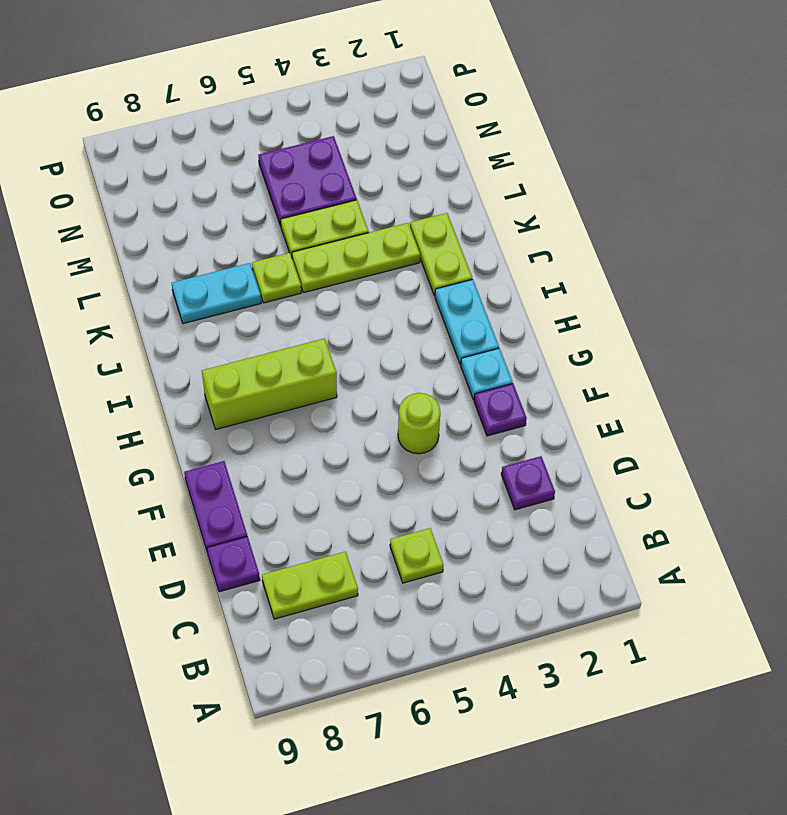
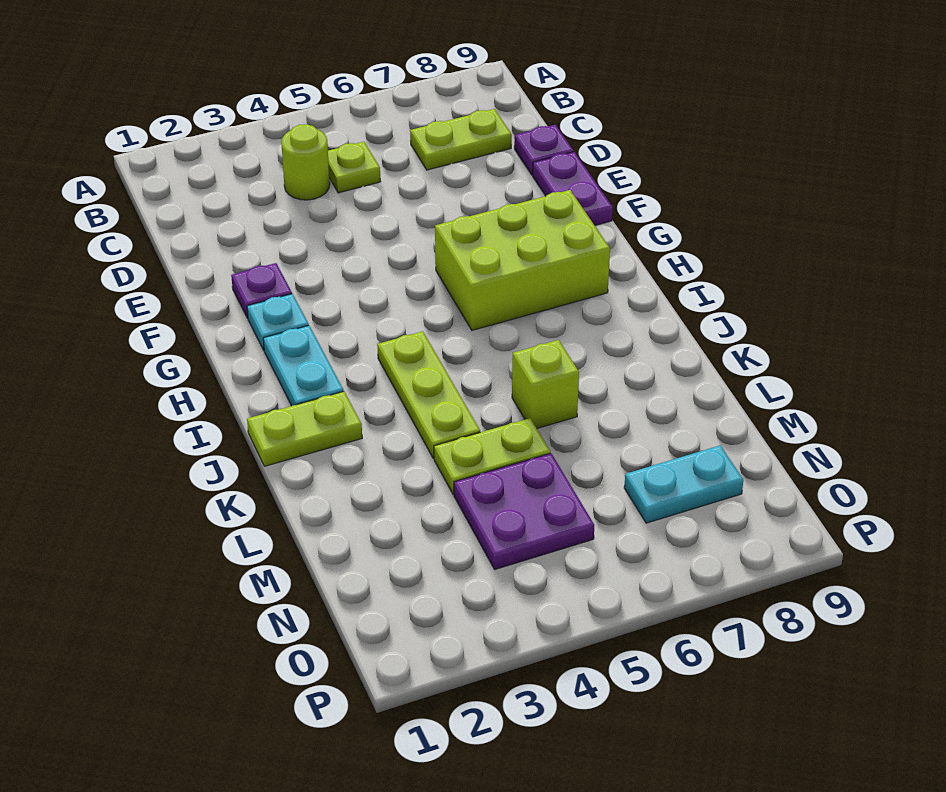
purple plate D2 level 1 -> none
lime round brick F4 level 1 -> lime round brick C4 level 1
lime brick H6:H8 level 1 -> lime brick G6:H8 level 1
lime plate J2:K2 level 1 -> lime plate J1:J2 level 1
lime plate K3:K5 level 1 -> lime plate I4:K4 level 1
lime plate K6 level 1 -> lime brick K6 level 1
cyan plate K7:K8 level 1 -> cyan plate N7:N8 level 1

